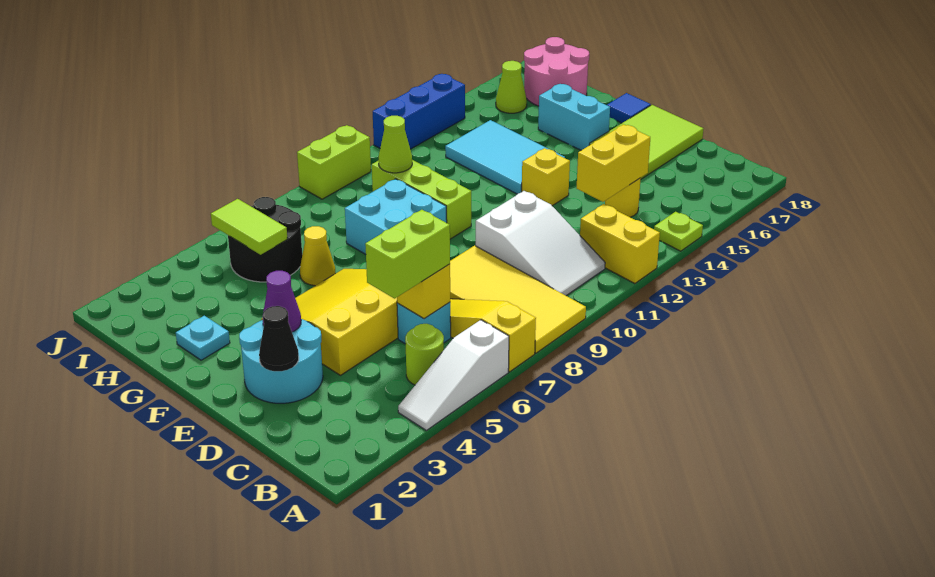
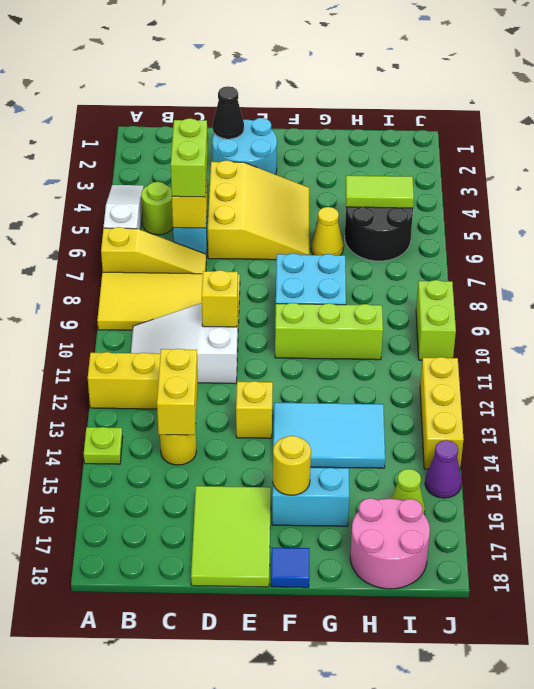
none -> yellow brick D10 level 2
purple cone E3 level 2 -> purple cone J15 level 1
none -> yellow round brick F16 level 2
cyan plate G2 level 1 -> none
lime cone H10 level 2 -> none
blue brick J12:J14 level 1 -> yellow brick J12:J14 level 1

